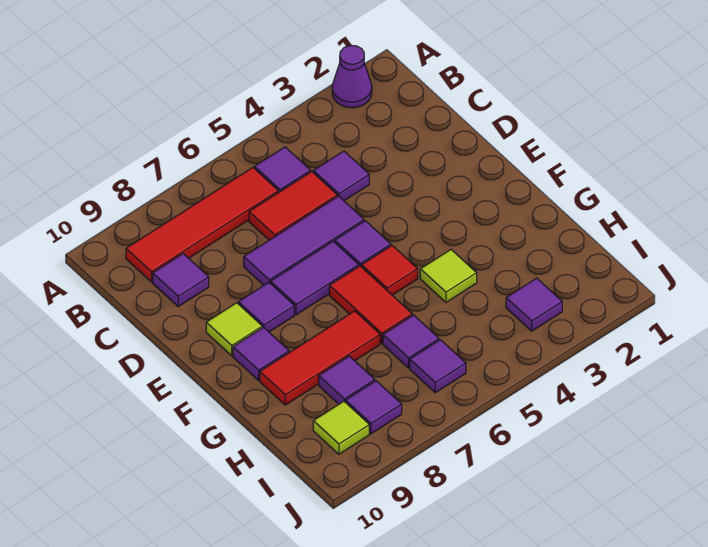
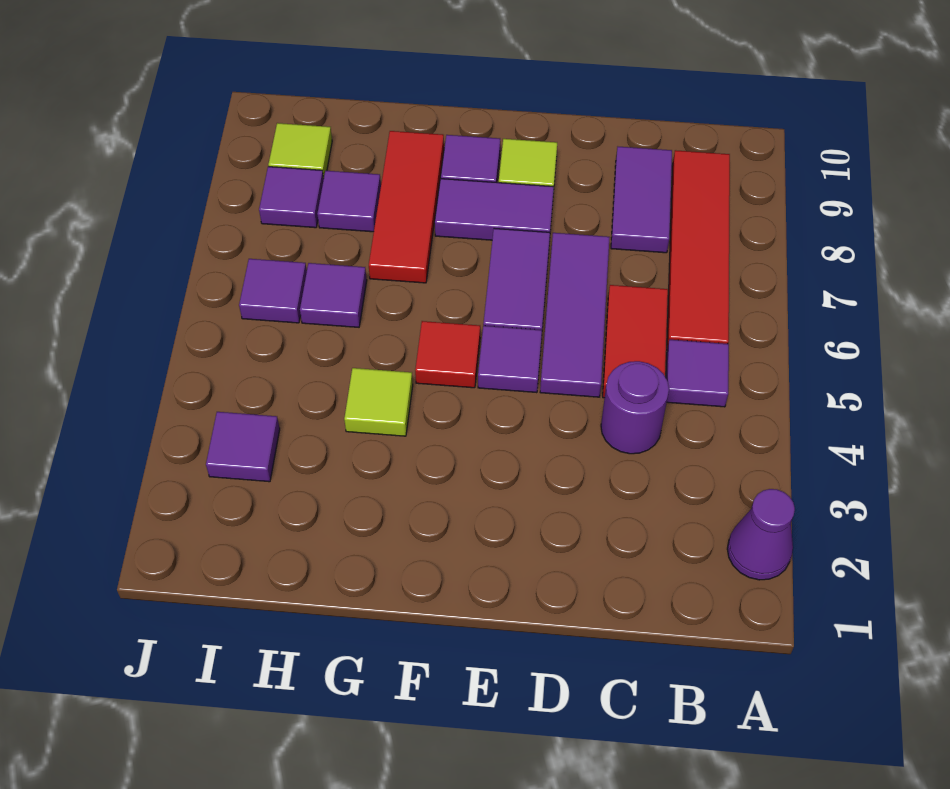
purple tile C4 level 1 -> purple round brick C4 level 1
purple tile C9 level 1 -> purple tile C8:C9 level 1
purple tile E8 level 1 -> purple tile E8:F8 level 1
red tile F6:G6 level 1 -> none

